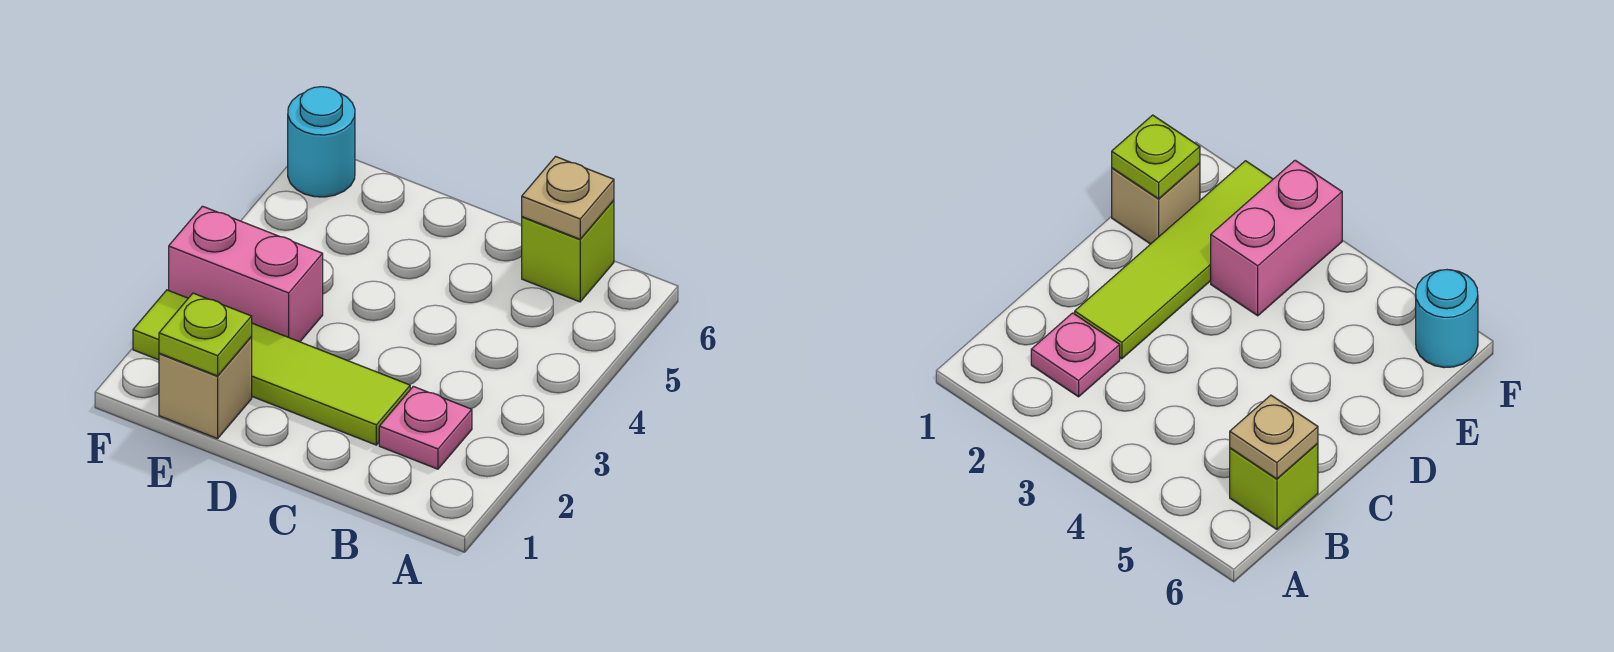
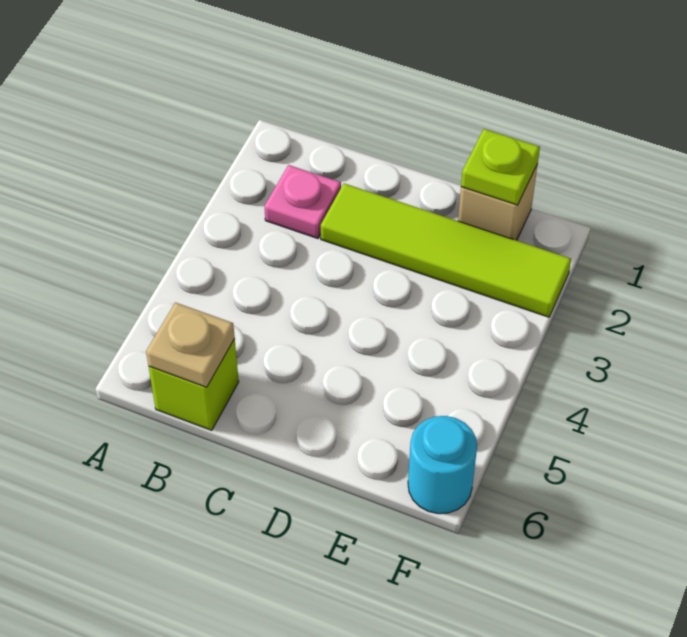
pink brick E3:F3 level 1 -> none

